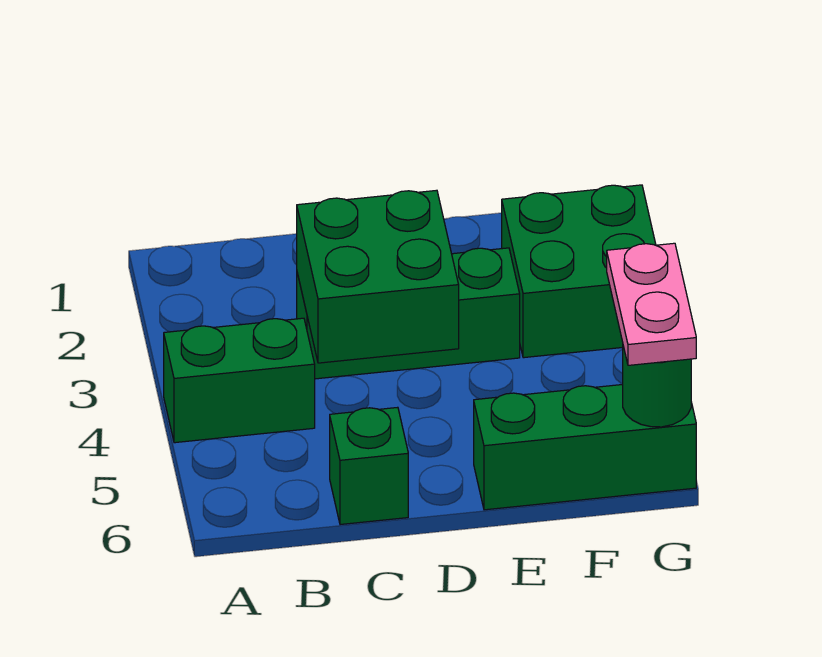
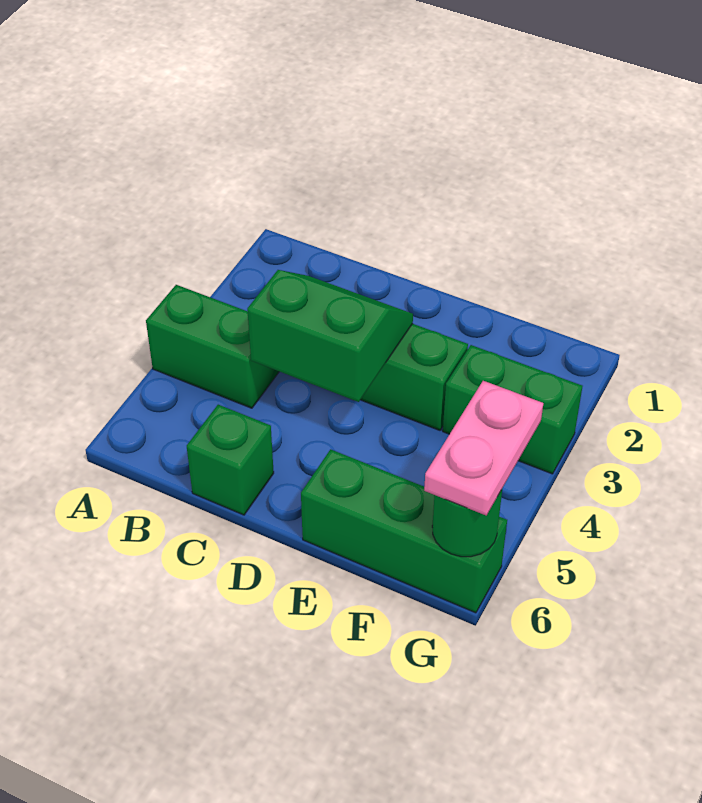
green brick C3:D4 level 2 -> green slope C3:D4 level 2 top 4
green brick F2:G3 level 1 -> green brick F3:G3 level 1

